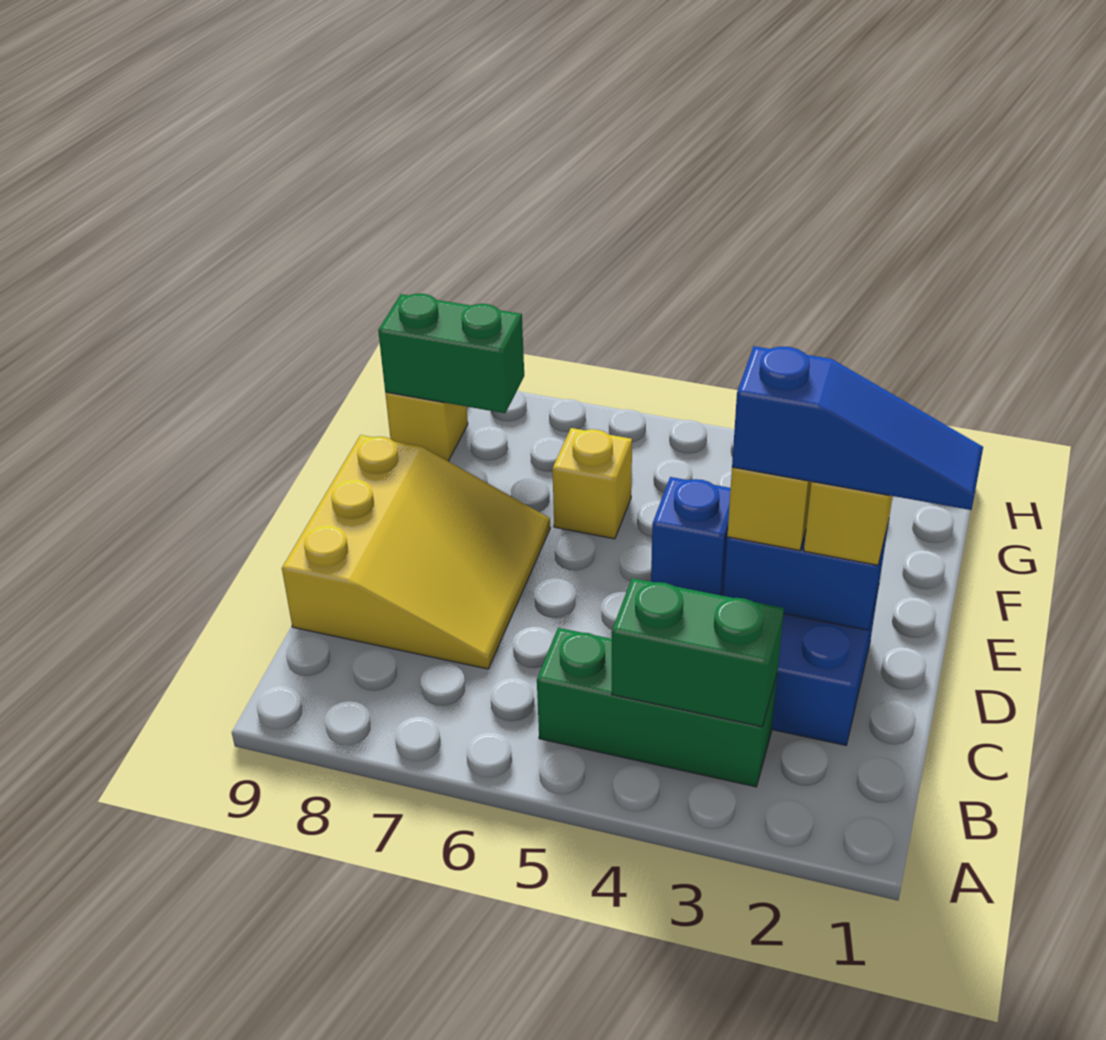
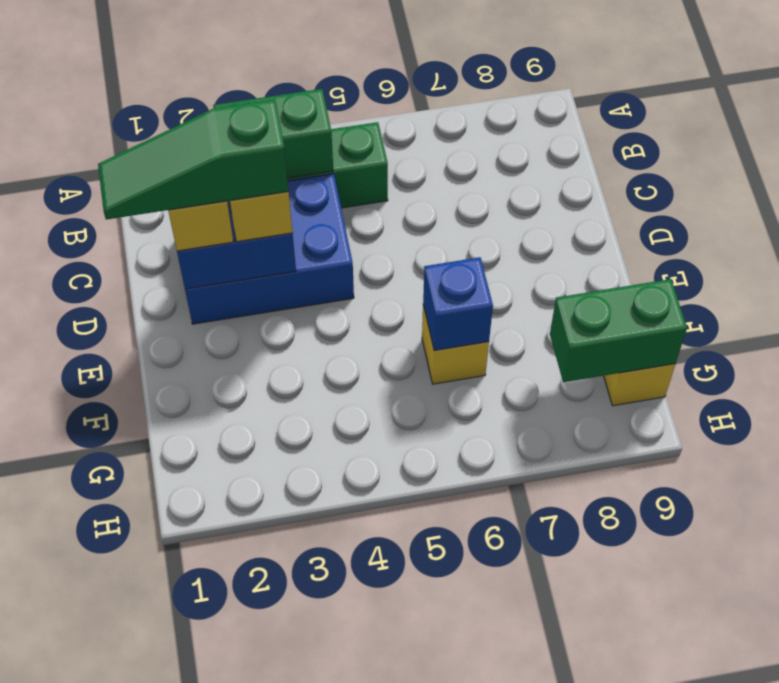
yellow slope C7:E9 level 1 top 9 -> none
blue slope D1:D3 level 4 top 3 -> green slope D1:D3 level 4 top 3
blue brick D4 level 2 -> blue brick F6 level 2

